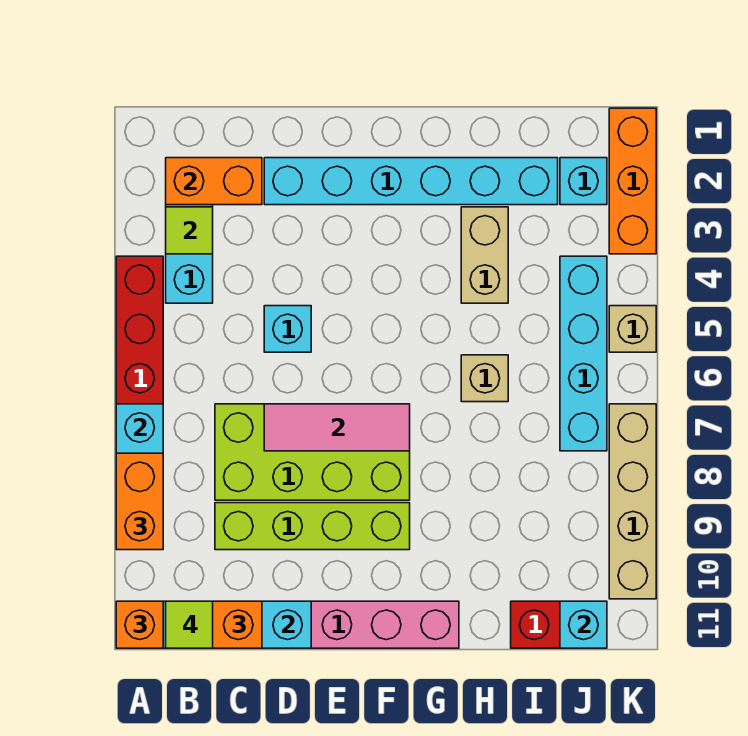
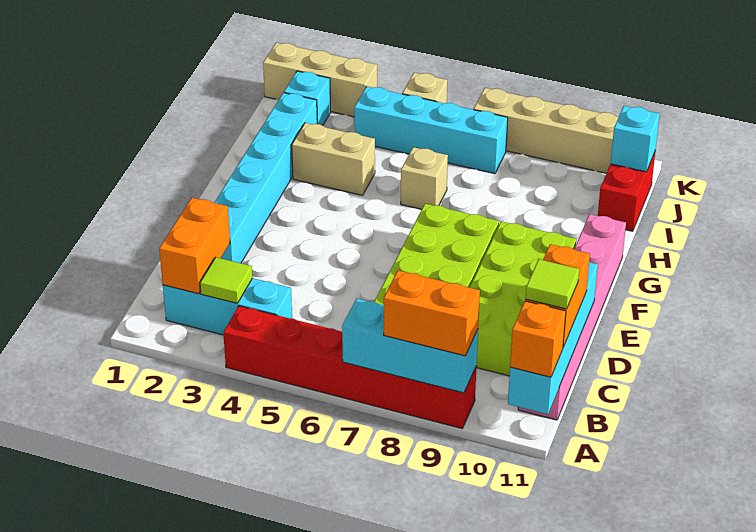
lime brick C9:F9 level 1 -> lime brick C9:F10 level 1
cyan brick D5 level 1 -> none
pink tile D7:F7 level 2 -> none
orange brick K1:K3 level 1 -> tan brick K1:K3 level 1

